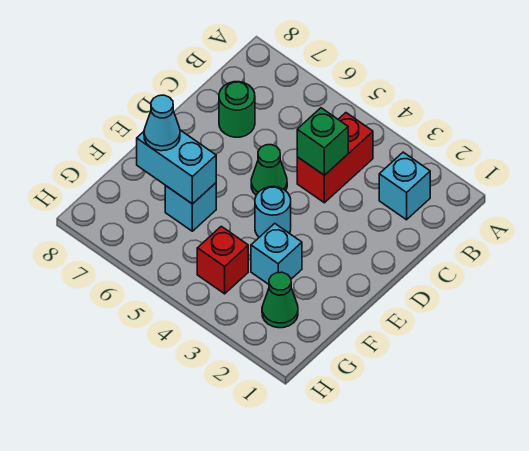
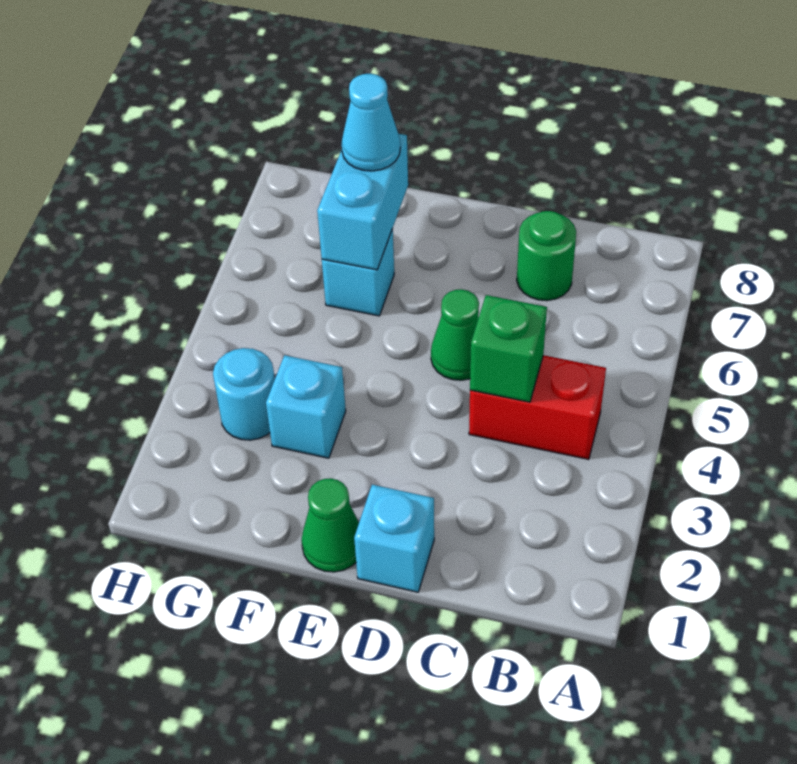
cyan brick B2 level 1 -> cyan brick D1 level 1
cyan round brick E4 level 1 -> cyan round brick G3 level 1
green cone G2 level 1 -> green cone E1 level 1
red brick G4 level 1 -> none

